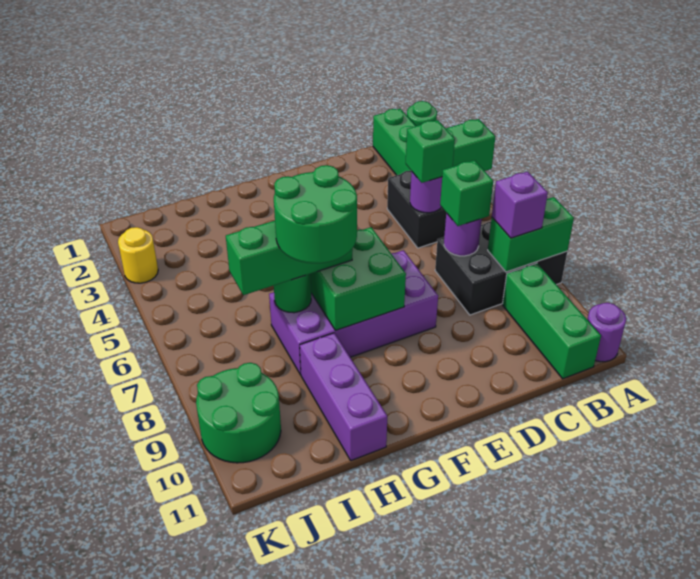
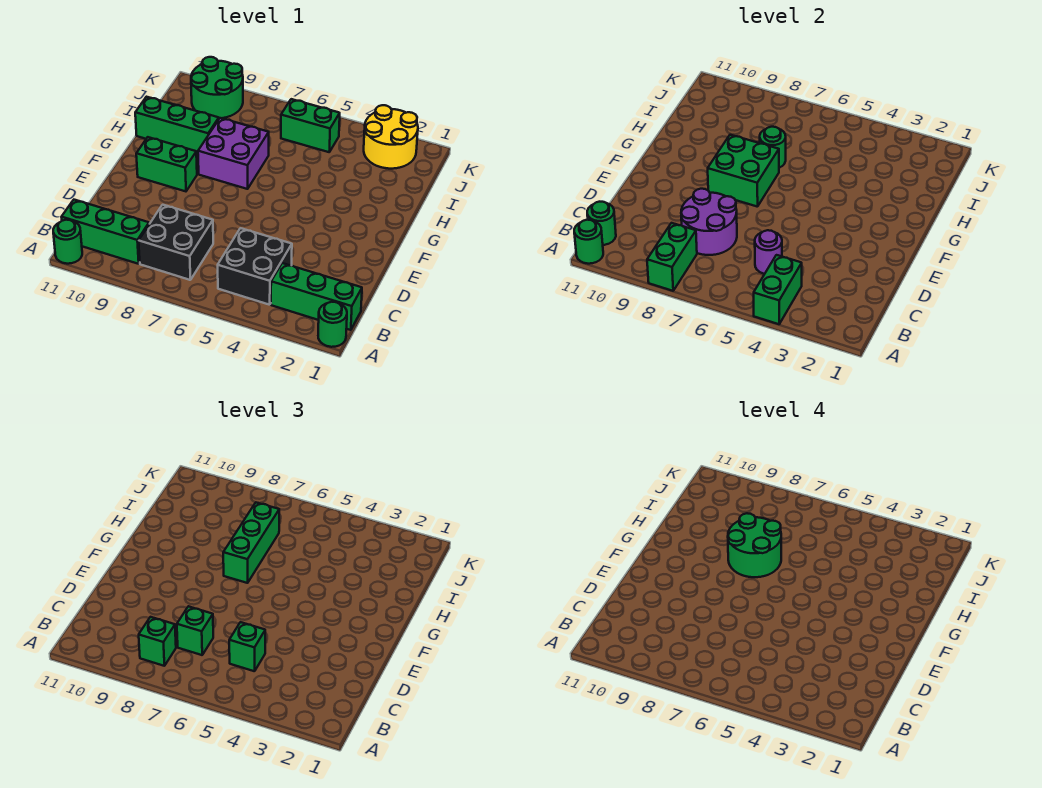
black brick A7:C8 level 1 -> black brick B7:C8 level 1
purple round brick A11 level 1 -> green round brick A11 level 1
none -> green round brick A11 level 2
purple brick B8 level 3 -> green brick B8 level 3
none -> green round brick B11 level 2
purple round brick C7 level 2 -> purple round brick C7:D8 level 2
purple brick E7:H8 level 1 -> purple brick G7:H8 level 1
none -> green brick F9:F10 level 1
purple brick H9:H11 level 1 -> green brick H9:H11 level 1
none -> green brick J5:J6 level 1
yellow round brick K3 level 1 -> yellow round brick J2:K3 level 1

